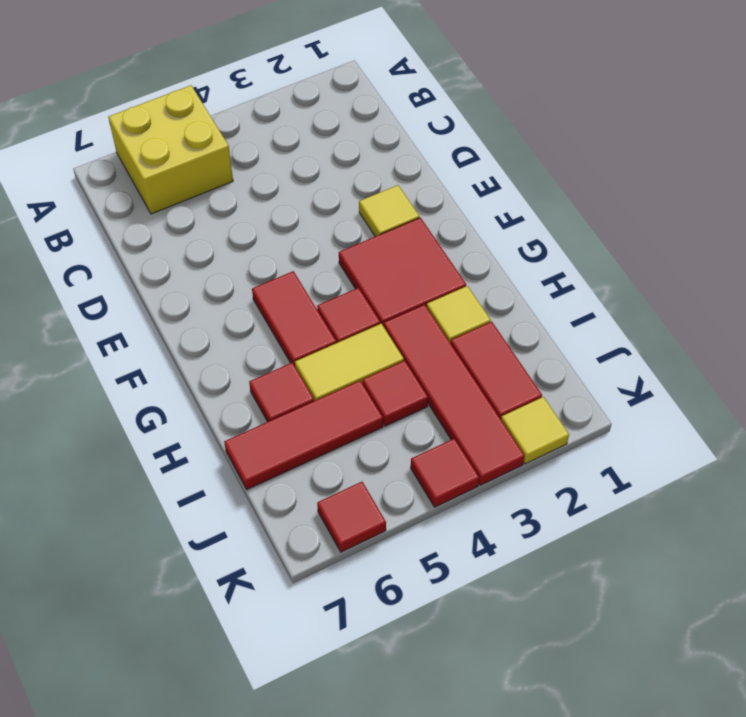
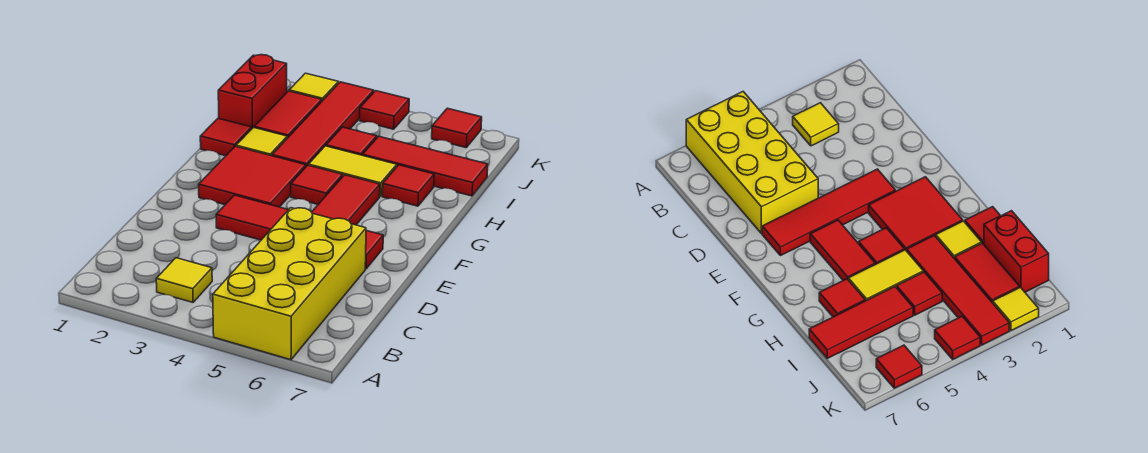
yellow brick A5:B6 level 1 -> yellow brick A5:D6 level 1
yellow tile E2 level 1 -> yellow tile B3 level 1
none -> red tile E3:E6 level 1
none -> red tile H1 level 1
none -> red brick I1:J1 level 1

